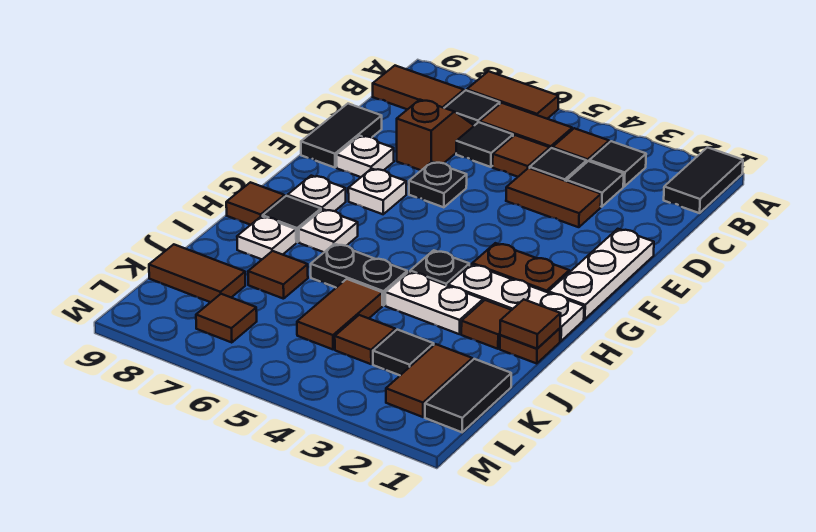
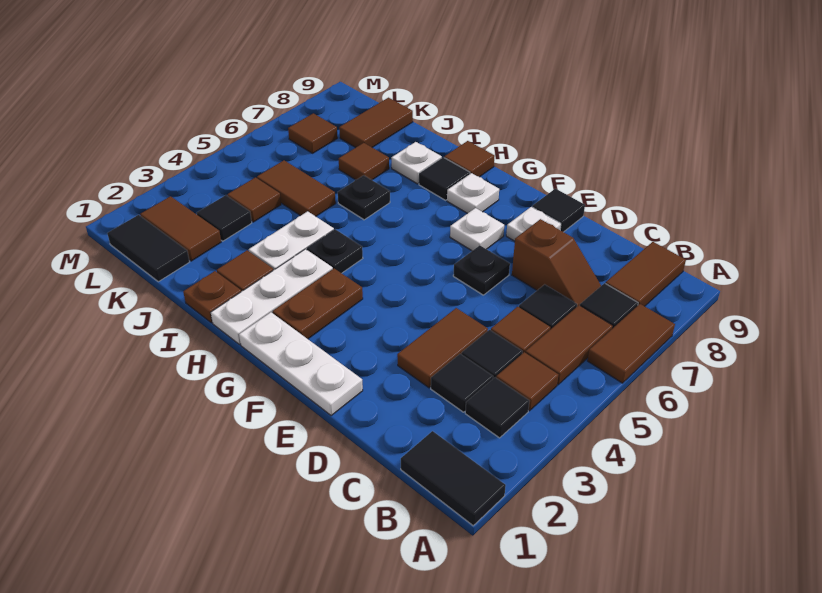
black tile D9:E9 level 1 -> black tile E9 level 1
white plate H7 level 1 -> none
brown tile I1 level 2 -> none
black plate I5:I6 level 1 -> black plate I6 level 1

